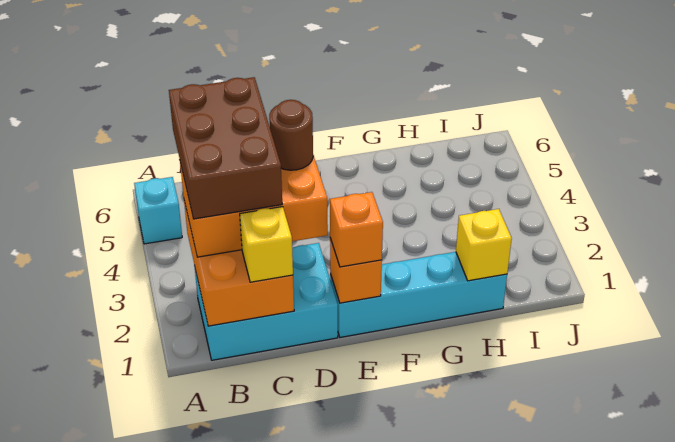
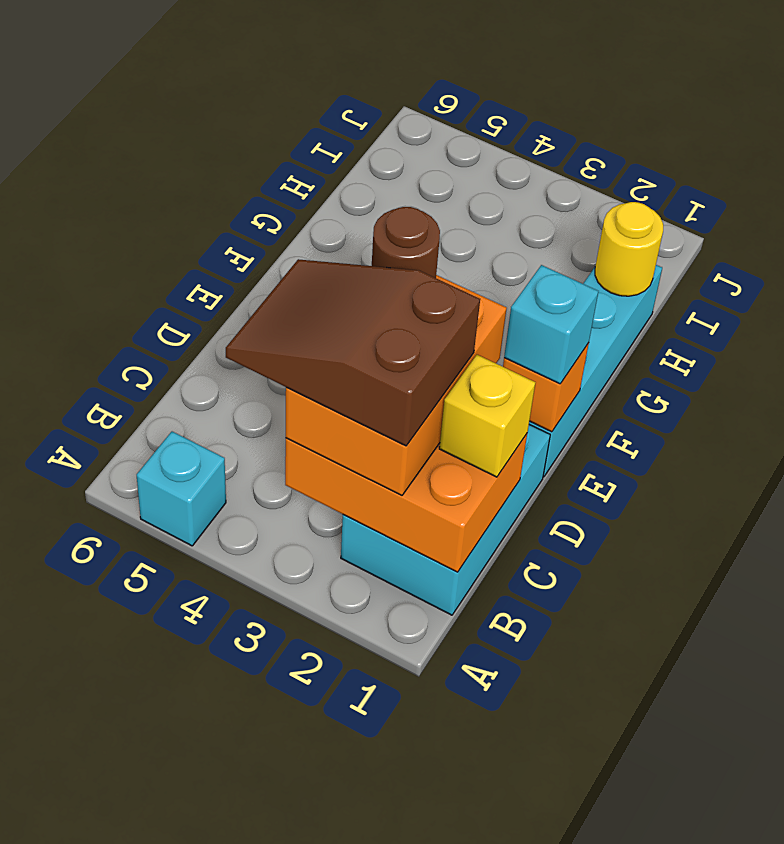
brown brick B2:C4 level 4 -> brown slope B2:C4 level 4 top 2
orange brick E1 level 3 -> cyan brick E1 level 3
yellow brick H1 level 2 -> yellow round brick H1 level 2

